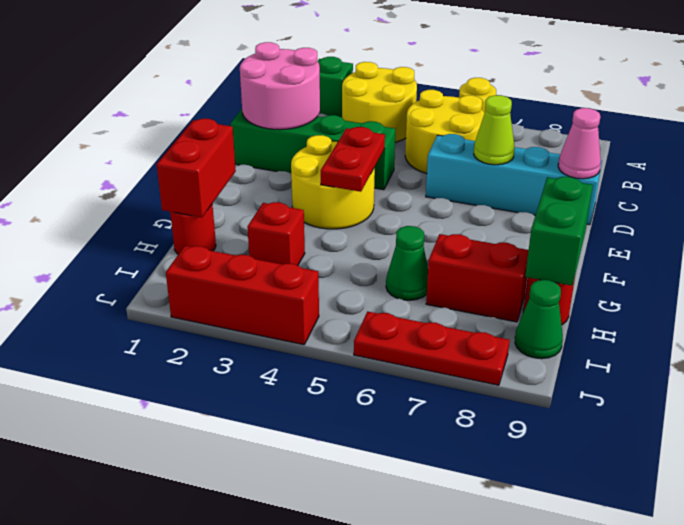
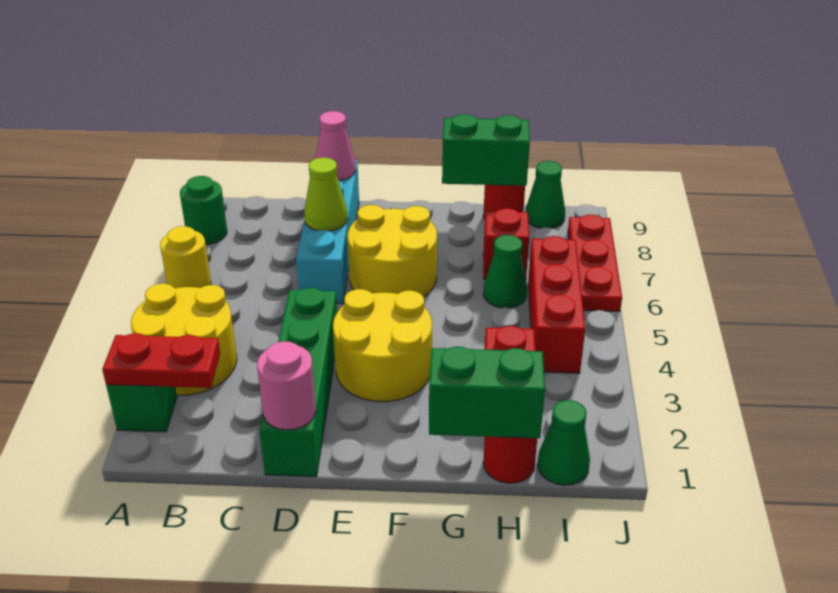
none -> green round brick A8 level 1
yellow round brick B5:C6 level 1 -> yellow round brick E6:F7 level 1
pink round brick C1:D2 level 2 -> pink round brick D1 level 2
red plate E4:F4 level 2 -> red plate A2:B2 level 2
red brick G1:H1 level 2 -> green brick G1:H1 level 2
red brick H7:H8 level 1 -> red brick H7 level 1
none -> green cone I1 level 1
red brick J2:J4 level 1 -> red brick I4:I6 level 1

